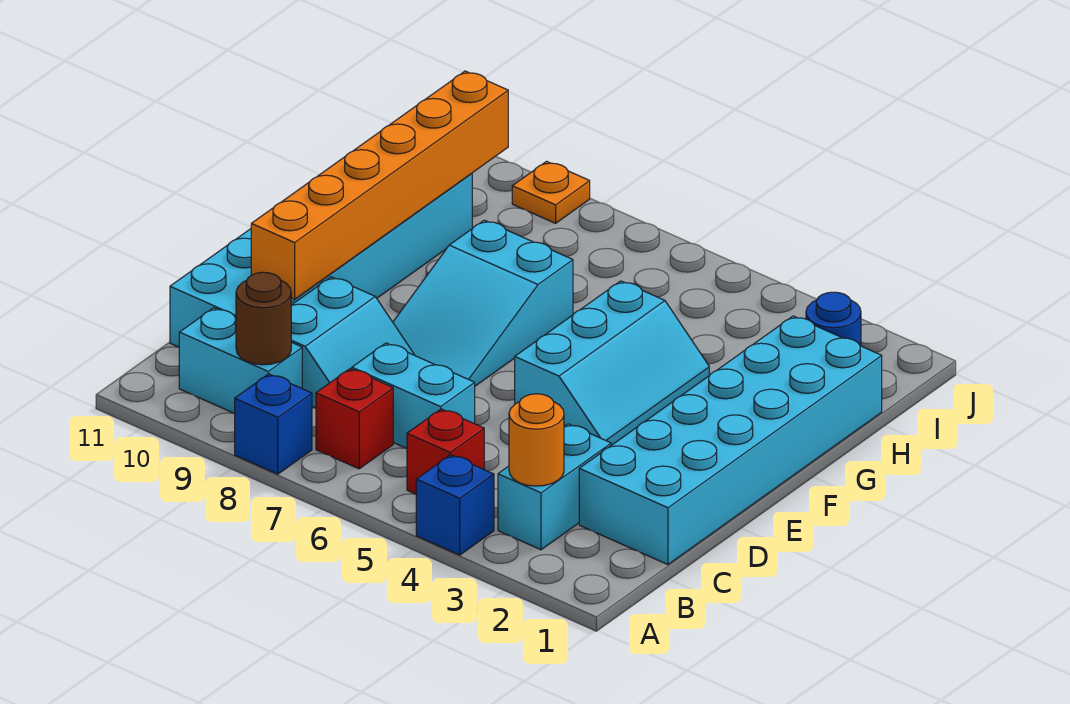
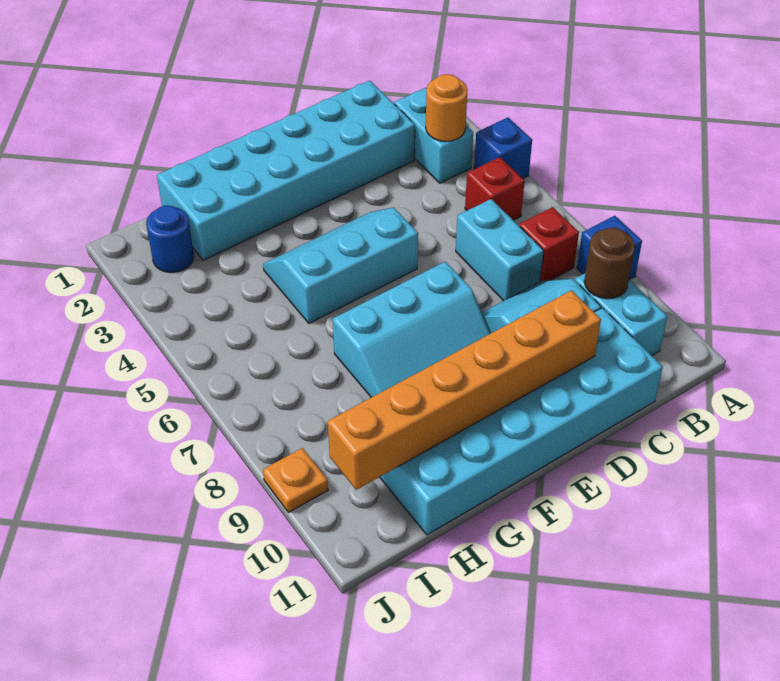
cyan brick B3:C3 level 1 -> cyan brick B2:B3 level 1
cyan slope E7:G8 level 1 top G -> cyan slope E7:G8 level 1 top 7

